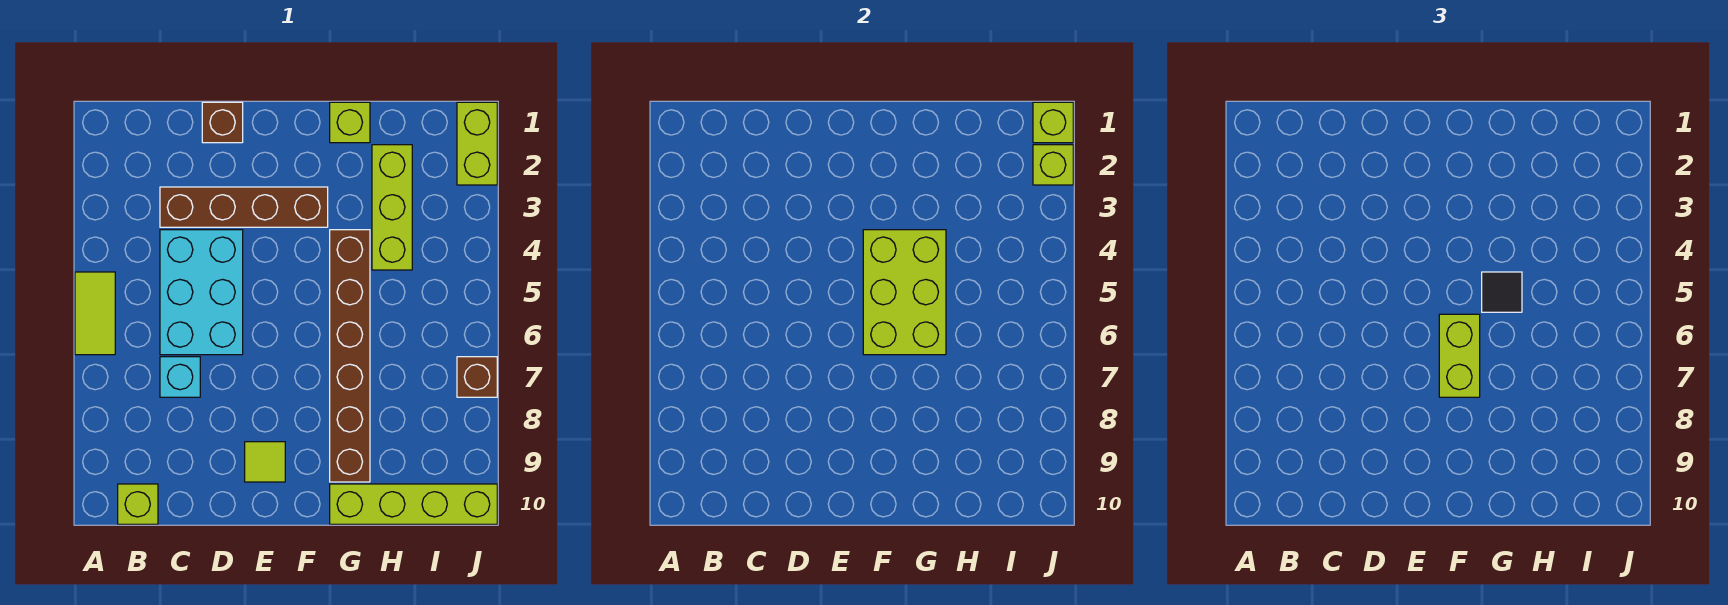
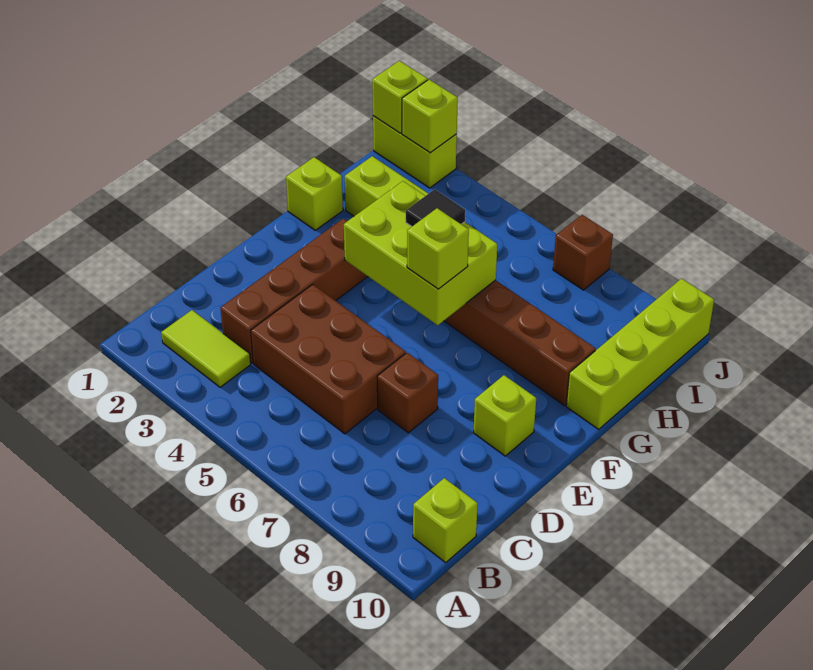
lime tile A5:A6 level 1 -> lime tile B2:B3 level 1
cyan brick C4:D6 level 1 -> brown brick C4:D6 level 1
cyan brick C7 level 1 -> none
brown brick D1 level 1 -> brown brick D7 level 1
lime tile E9 level 1 -> lime brick E9 level 1
lime brick F6:F7 level 3 -> lime brick F6 level 3

